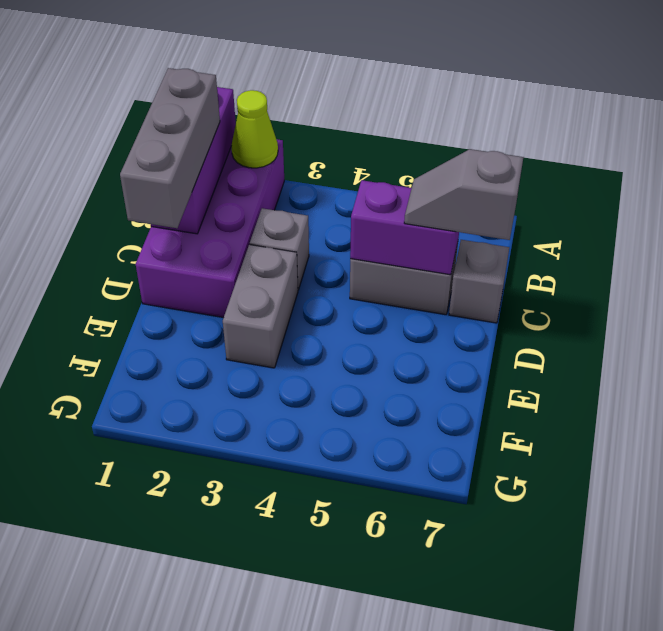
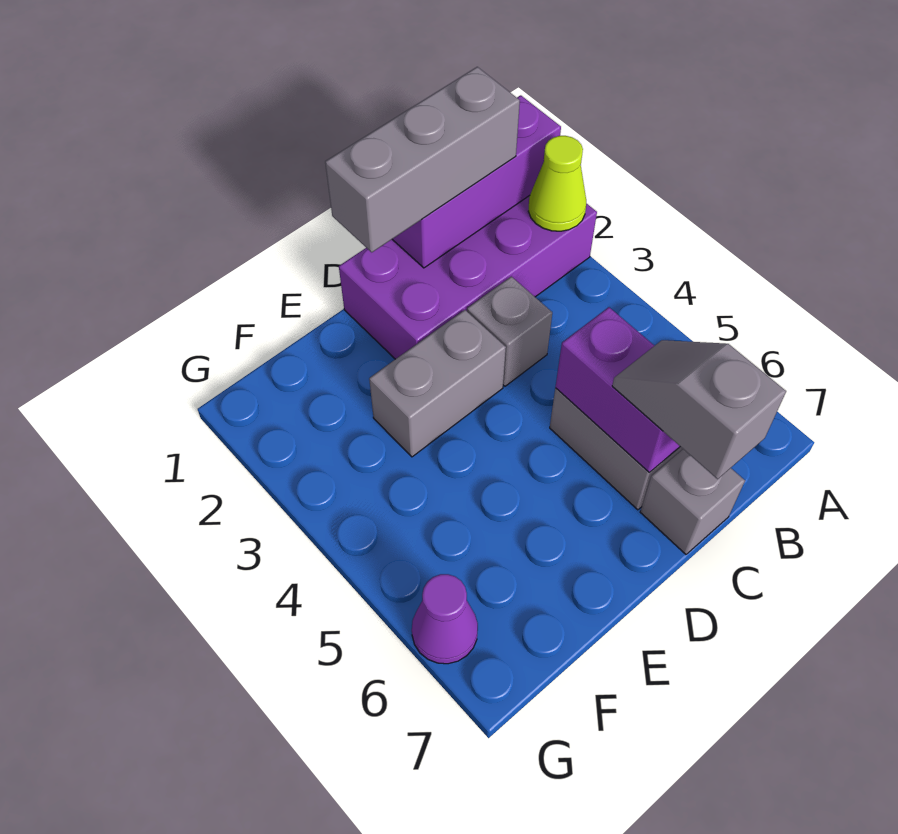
none -> purple cone G6 level 1

